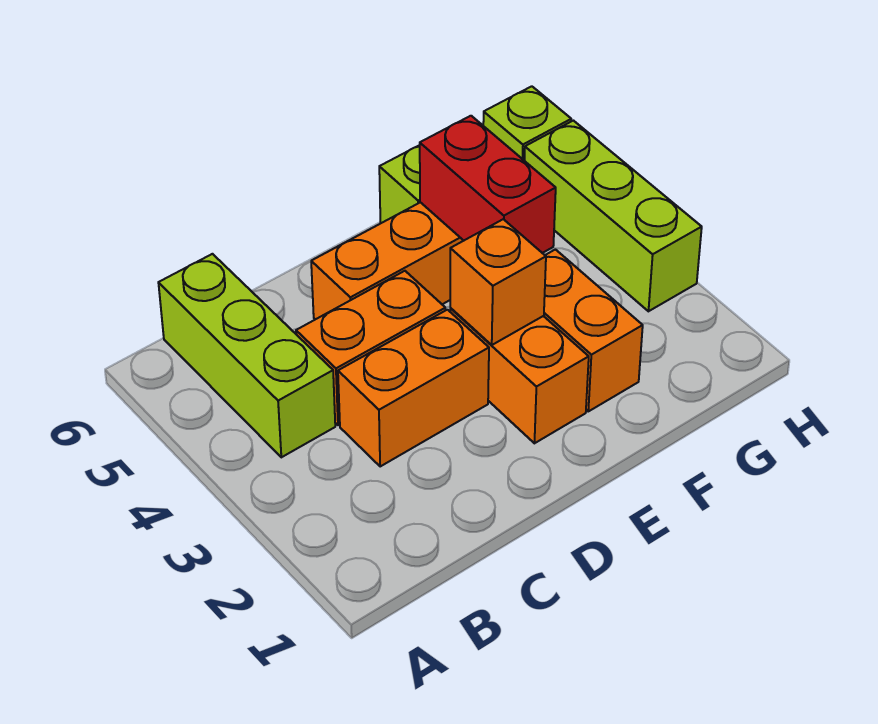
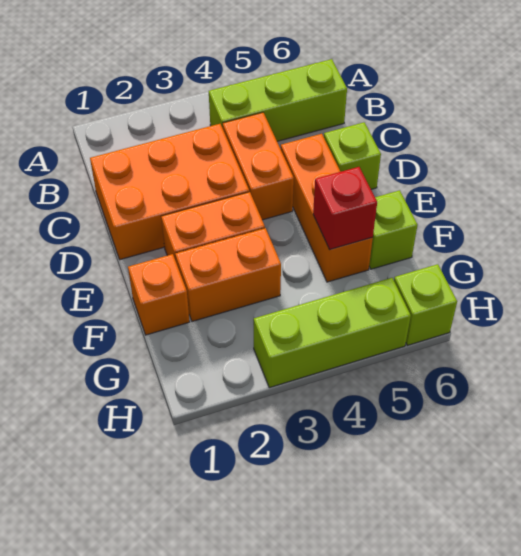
orange brick C3:D3 level 1 -> orange brick C1:D3 level 1
none -> lime brick D6 level 1
orange brick E3 level 2 -> orange brick F1 level 1
red brick F4:F5 level 2 -> red brick F5 level 2

